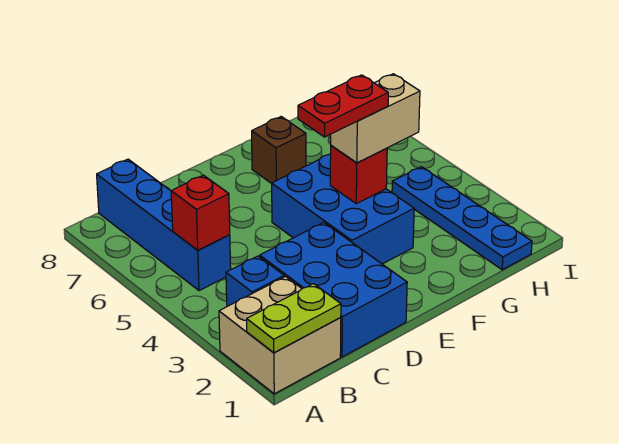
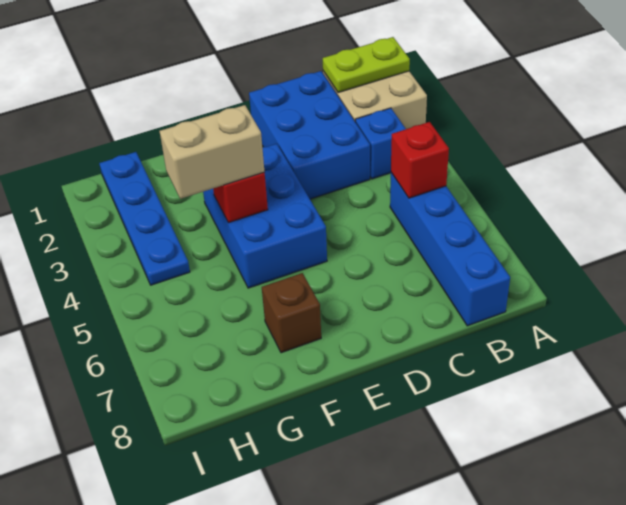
red plate E4:F4 level 4 -> none

